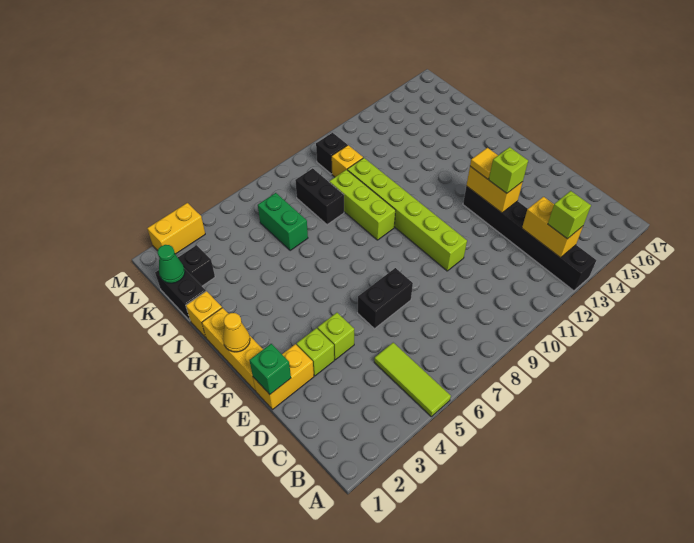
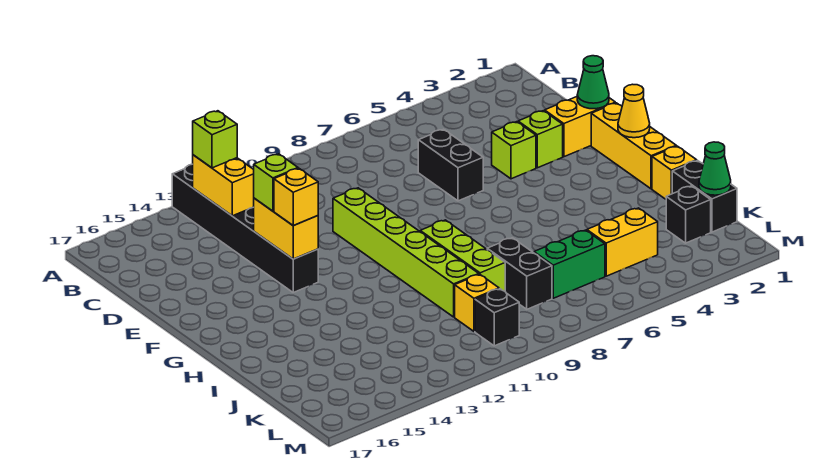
lime tile A5:C5 level 1 -> none
green brick E1 level 2 -> green cone E1 level 2
black brick E6:E7 level 1 -> black brick D6:E6 level 1
yellow tile F13 level 3 -> yellow brick F13 level 3
green brick J6:K6 level 1 -> green brick K6:K7 level 1
yellow brick M2:M3 level 1 -> yellow brick K4:K5 level 1

